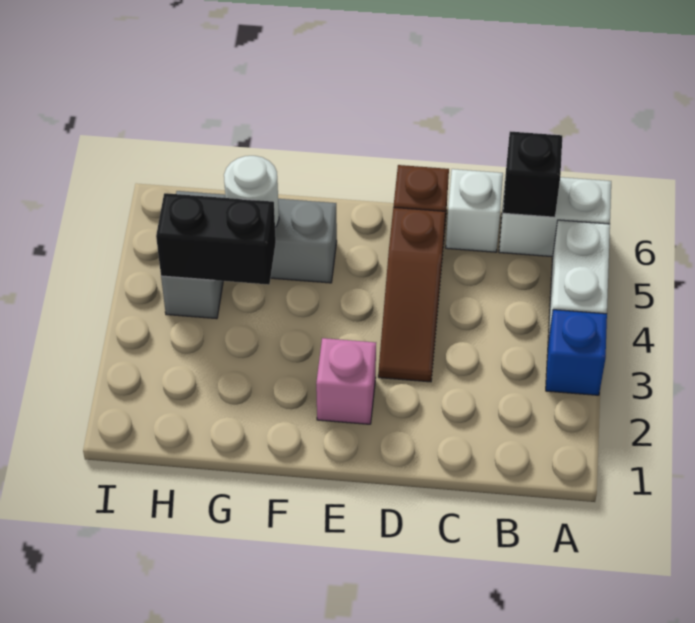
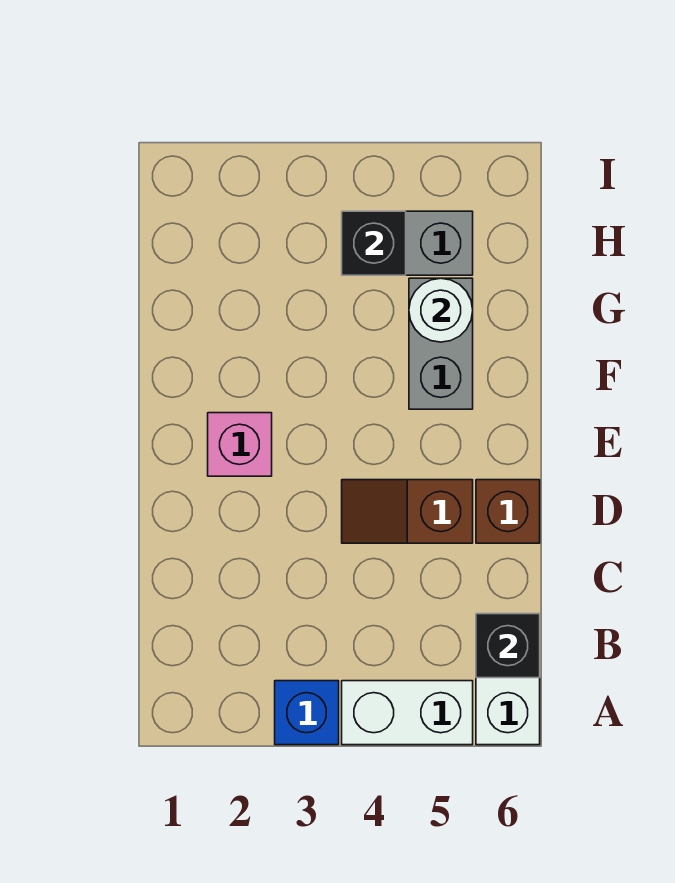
white brick C6 level 1 -> none
brown slope D3:D5 level 1 top 5 -> brown slope D4:D5 level 1 top 5
black brick G4:H4 level 2 -> black brick H4 level 2

